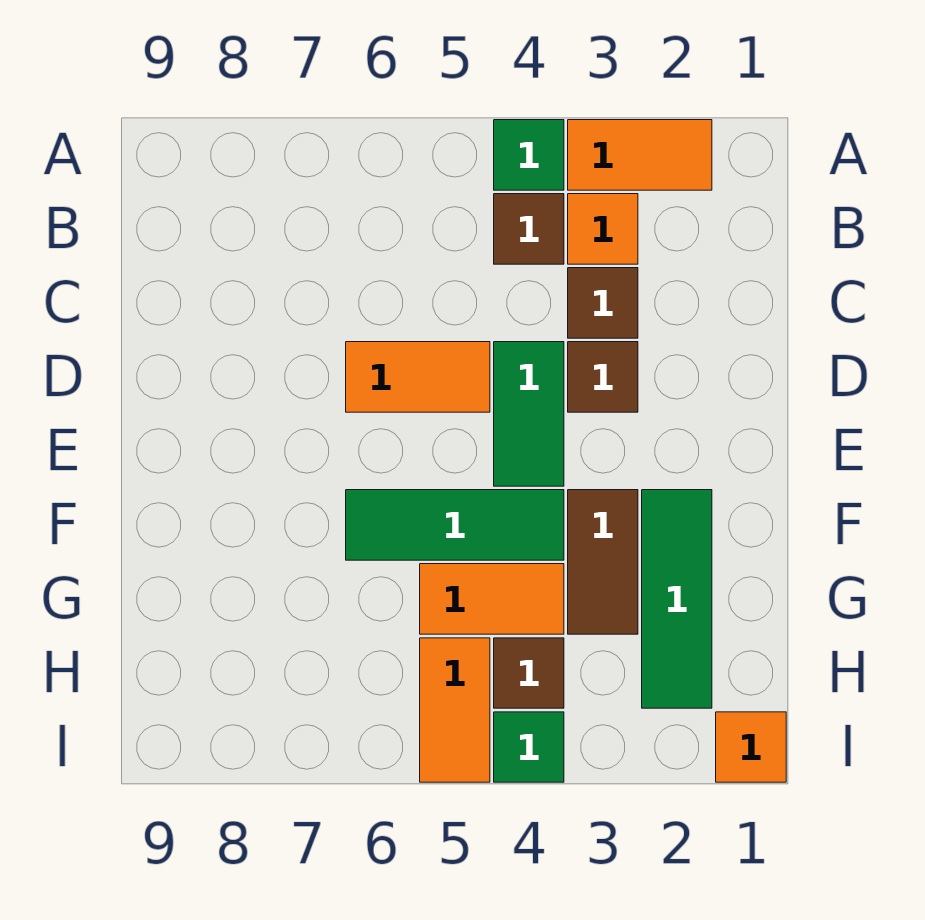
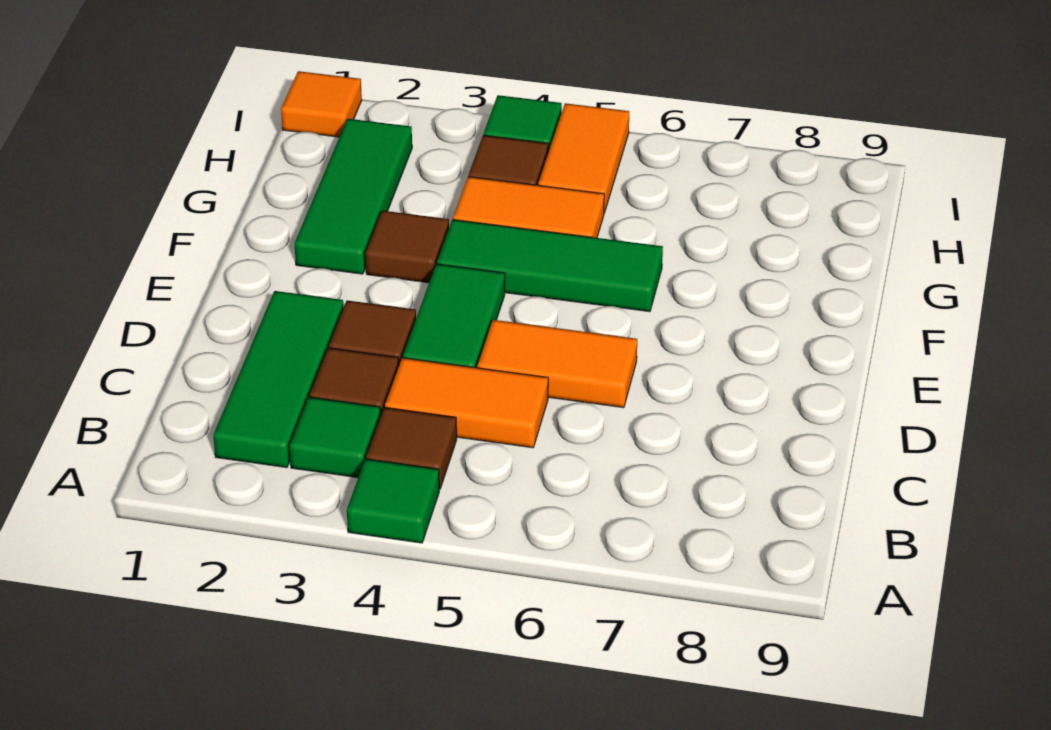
orange tile A2:A3 level 1 -> orange tile C4:C5 level 1
none -> green tile B2:D2 level 1
orange tile B3 level 1 -> green tile B3 level 1
brown tile F3:G3 level 1 -> brown tile F3 level 1

